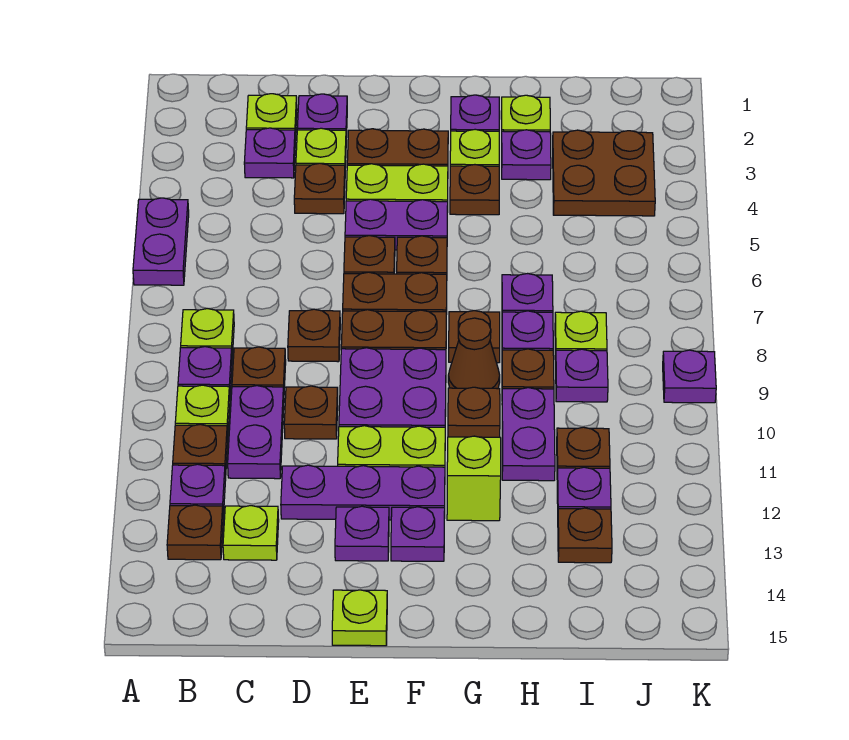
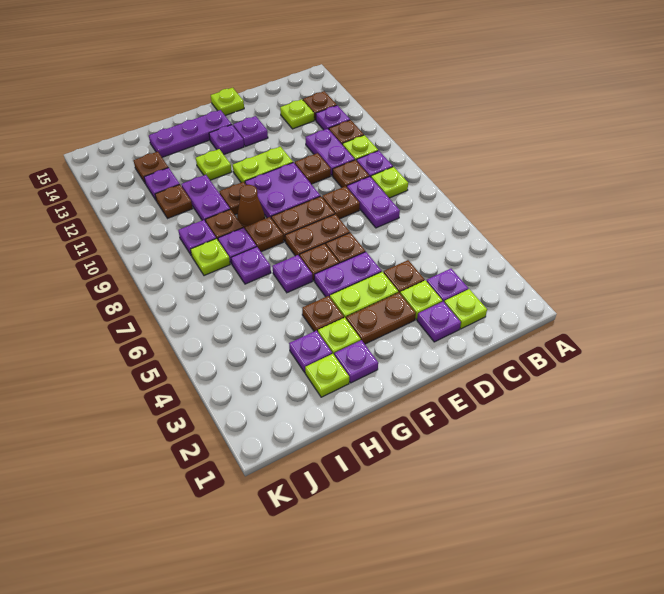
purple plate A5:A6 level 1 -> purple plate C7:C8 level 1
purple plate D12:F12 level 1 -> purple plate F14:H14 level 1
lime brick G12 level 1 -> lime plate G12 level 1
brown plate I3:J4 level 1 -> none
purple plate K9 level 1 -> purple plate G6 level 1

